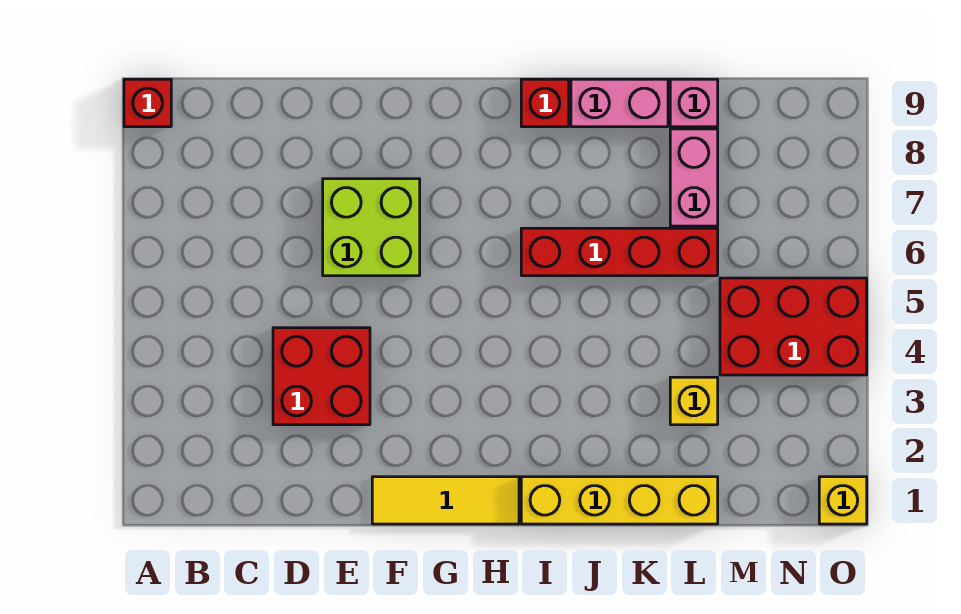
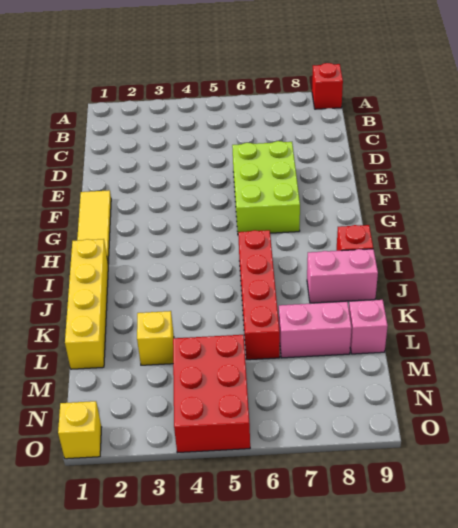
red brick D3:E4 level 1 -> none
lime brick E6:F7 level 1 -> lime brick E6:G7 level 1
pink brick J9:K9 level 1 -> pink brick J8:J9 level 1

